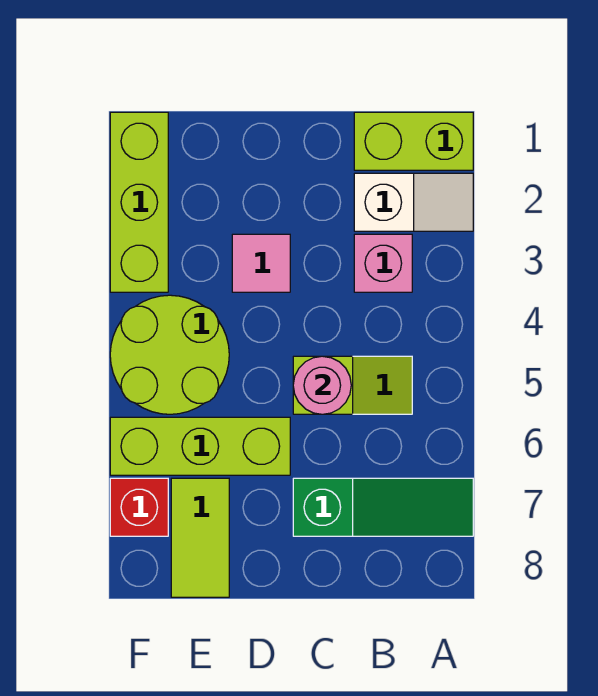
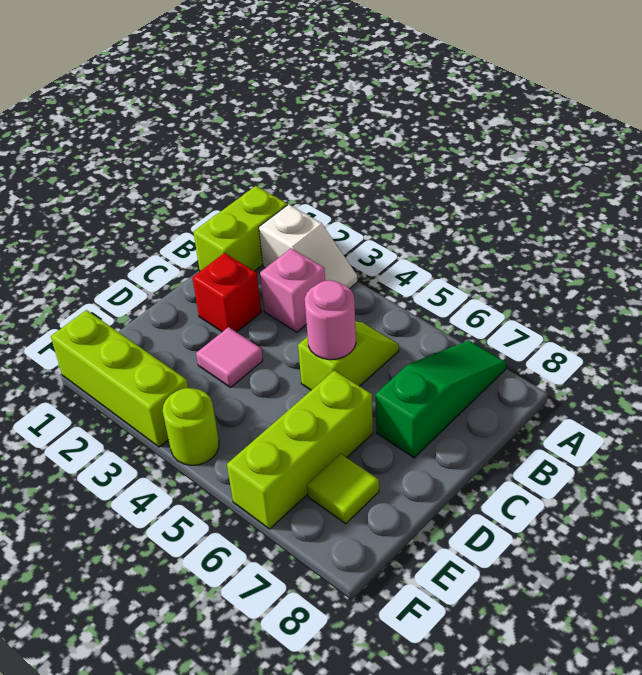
white slope A2:B2 level 1 top B -> white slope A2:A3 level 1 top 2
lime round brick E4:F5 level 1 -> lime round brick F4 level 1
lime tile E7:E8 level 1 -> lime tile E7 level 1
red brick F7 level 1 -> red brick C2 level 1

